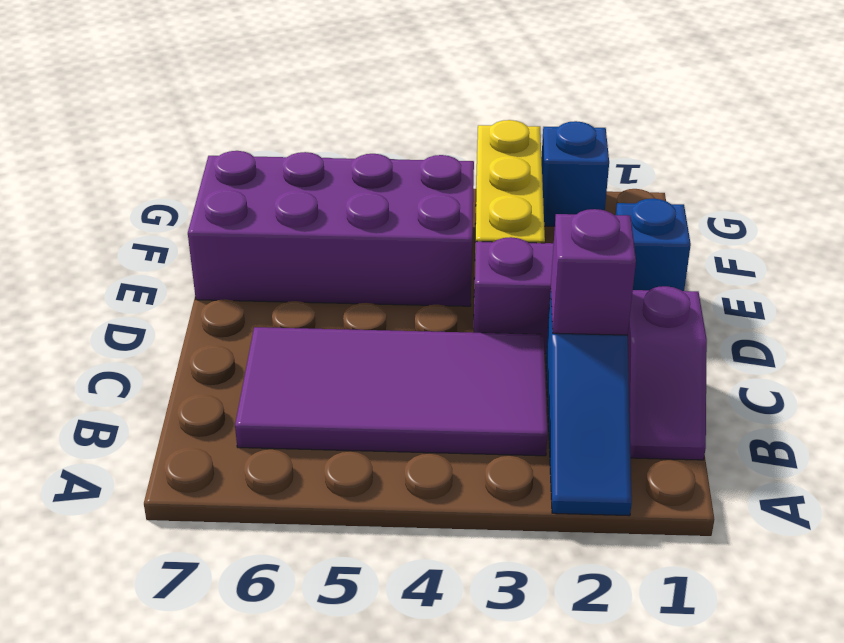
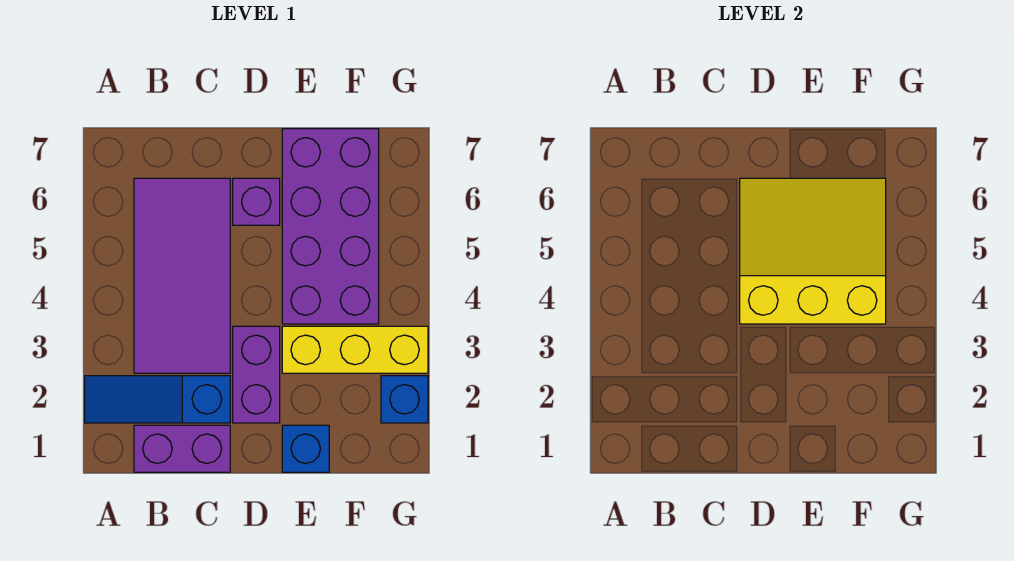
purple slope B1:C1 level 1 top C -> purple brick B1:C1 level 1
purple brick C2 level 2 -> purple brick D6 level 1
none -> yellow slope D4:F6 level 2 top 4

